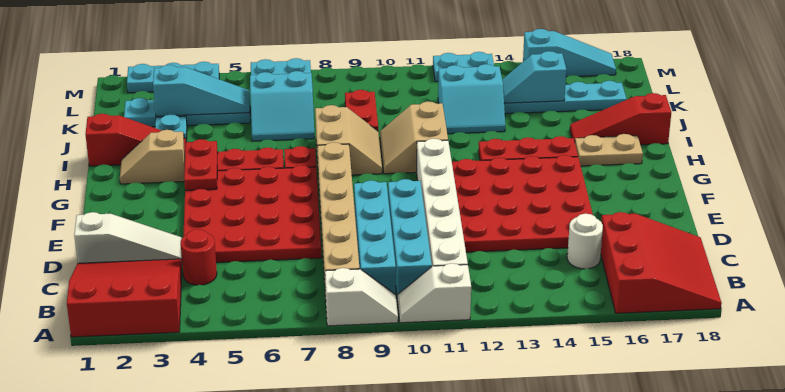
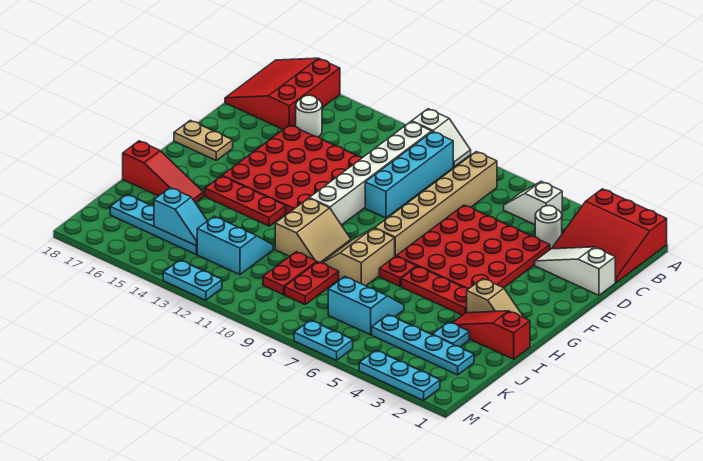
white slope A8:A9 level 1 top 8 -> white slope B5:B6 level 1 top 5
cyan brick B9:E9 level 1 -> none
red round brick C4 level 1 -> white round brick C4 level 1
red plate G4:H4 level 2 -> red plate J10:K10 level 1
tan plate H16:H17 level 1 -> tan plate F17:F18 level 1
cyan slope K3:K5 level 2 top 3 -> none
cyan slope M15:M17 level 1 top 15 -> none

